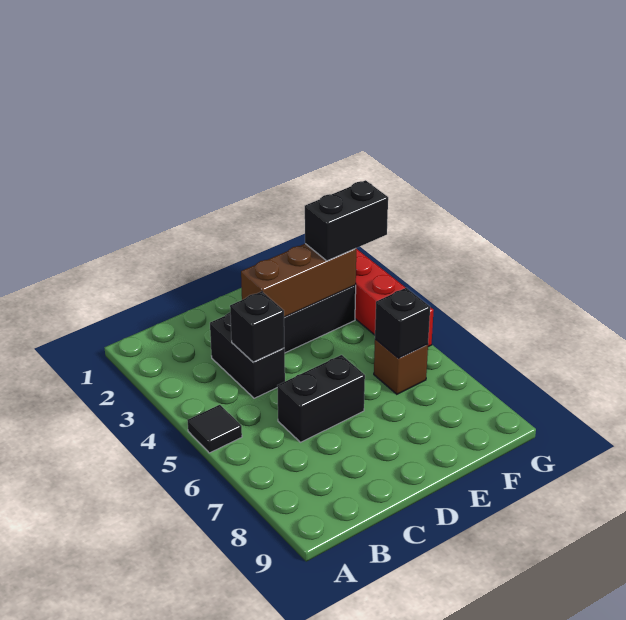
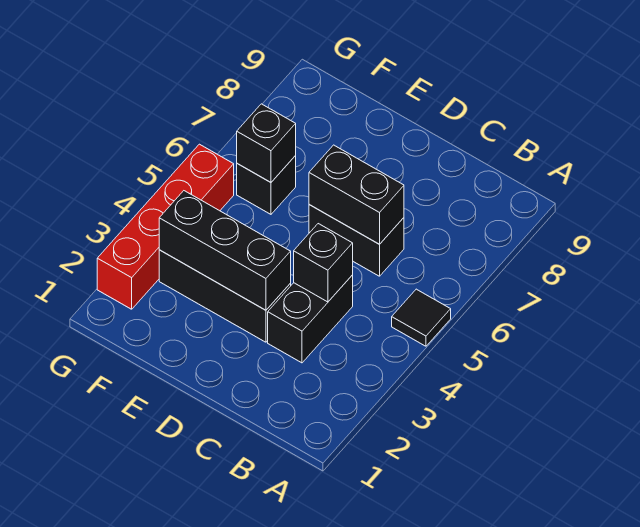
brown brick D3:F3 level 2 -> black brick D3:F3 level 2
black brick F3:G3 level 3 -> black brick C6:D6 level 2
brown brick F6 level 1 -> black brick F6 level 1

